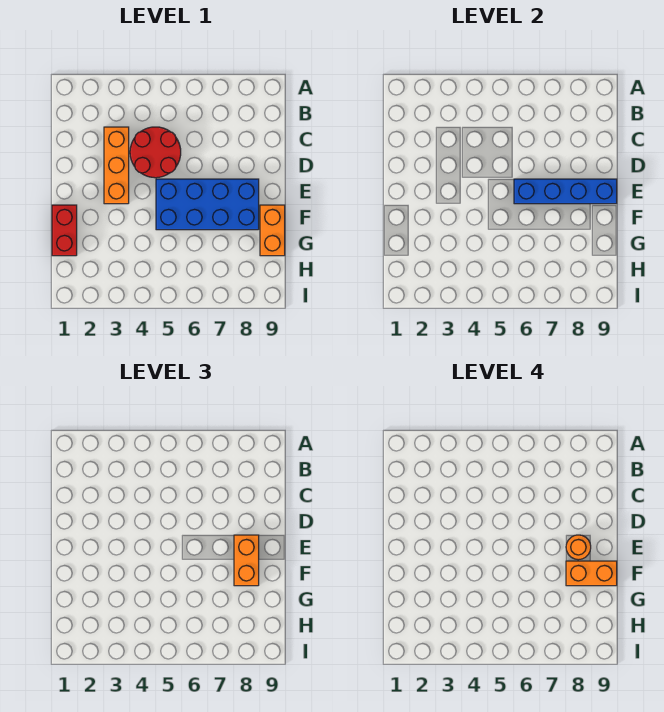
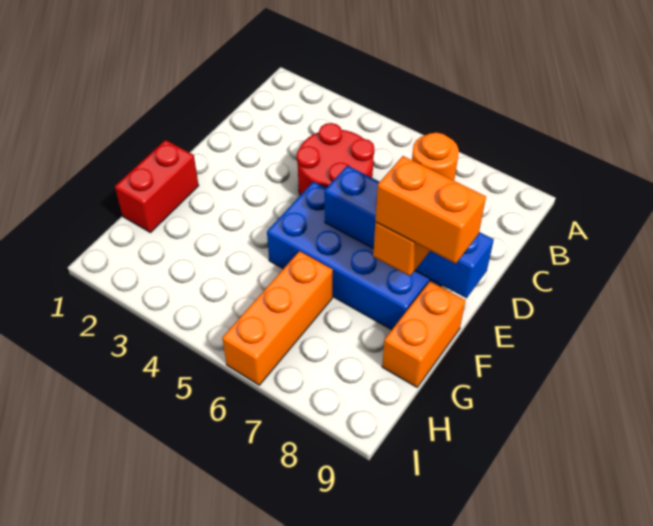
orange brick C3:E3 level 1 -> orange brick G6:I6 level 1

